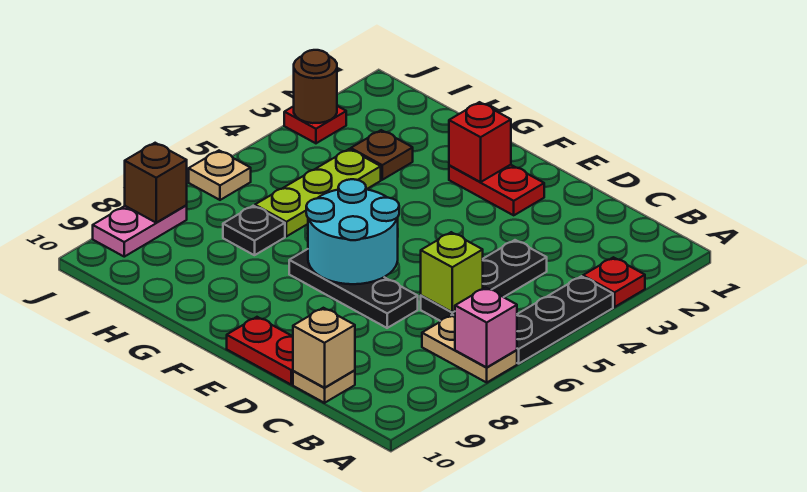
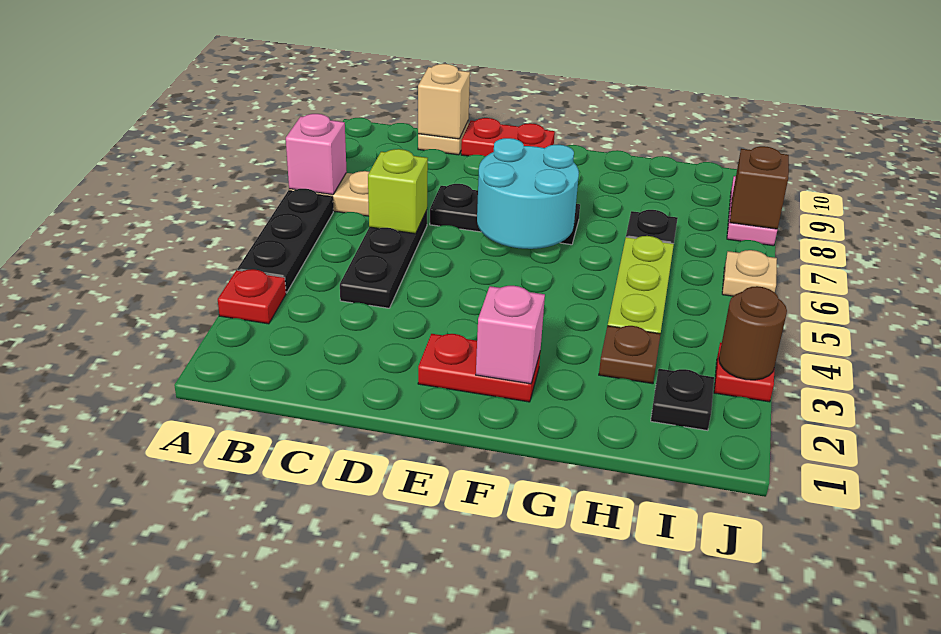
red brick F2 level 2 -> pink brick F2 level 2
none -> black plate I2 level 1

